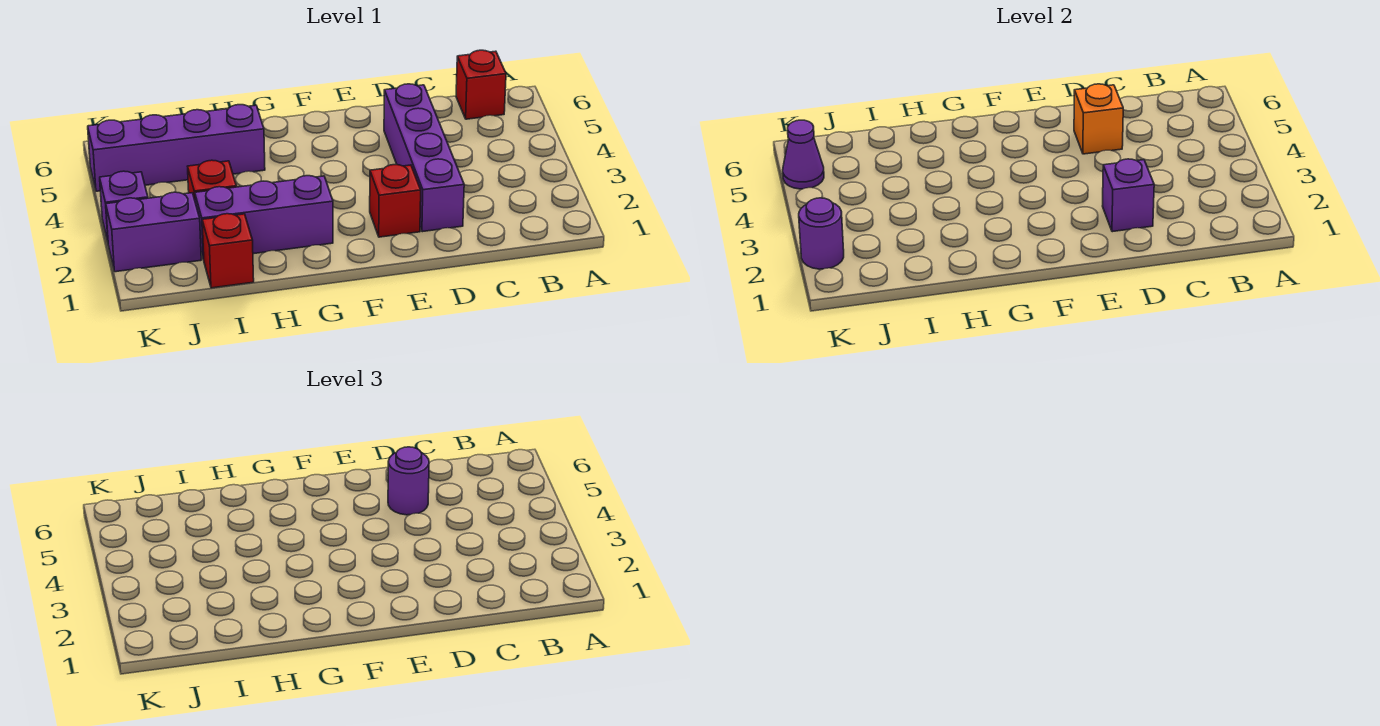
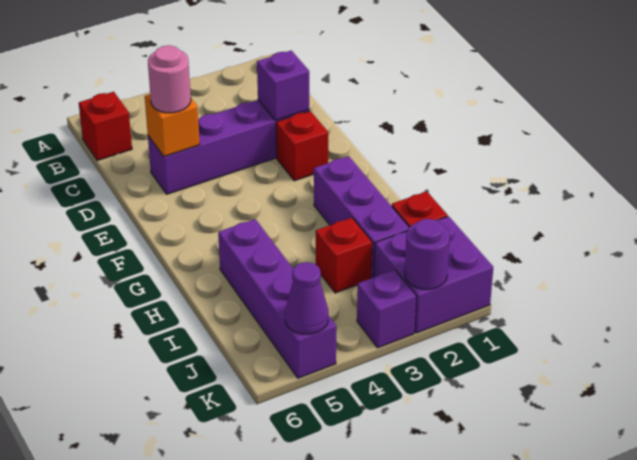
purple round brick D5 level 3 -> pink round brick D5 level 3
purple brick J2:K2 level 1 -> purple brick J1:K2 level 1

